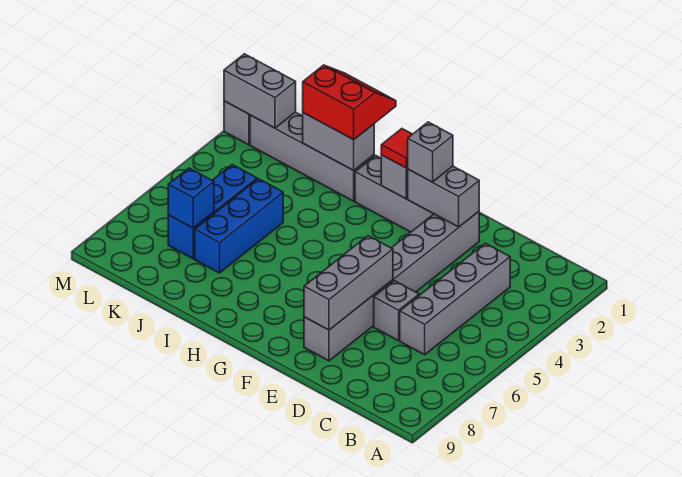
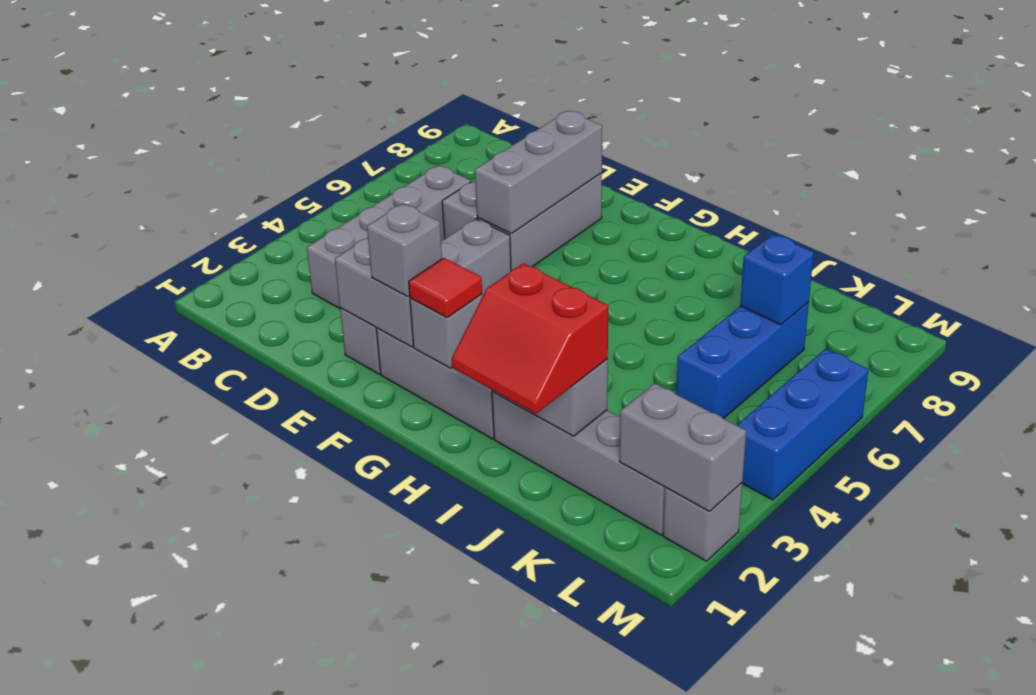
blue brick J5:J7 level 1 -> blue brick M4:M6 level 1

